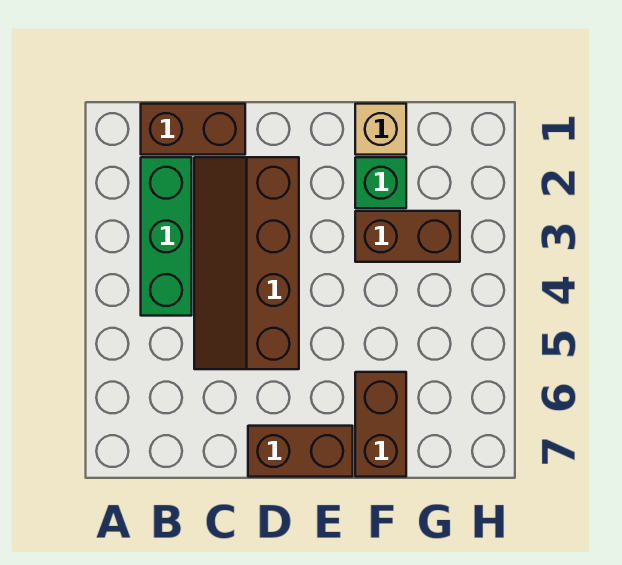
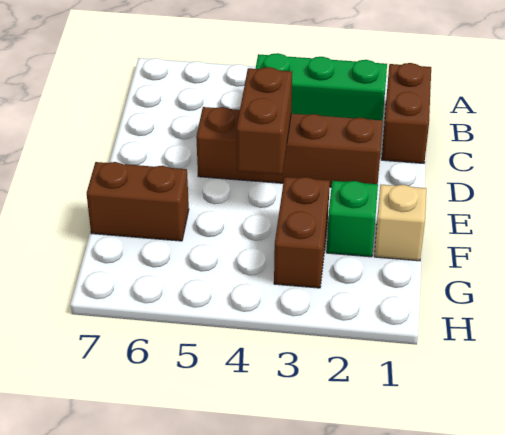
brown brick D7:E7 level 1 -> brown brick D4:E4 level 2

